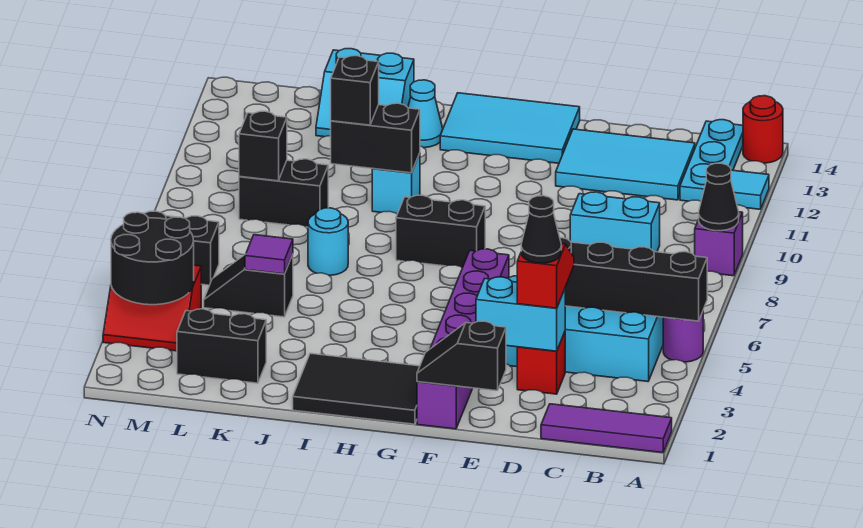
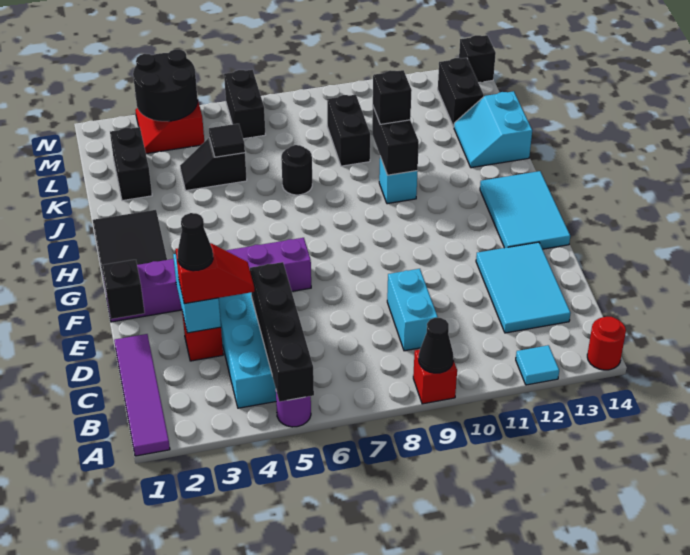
purple tile A1:C1 level 1 -> purple tile A1:D1 level 1
purple brick A9 level 1 -> red brick A9 level 1
cyan plate B12:B14 level 1 -> none
black brick G8:H8 level 1 -> black brick L13:M13 level 1
cyan cone I13 level 1 -> none
cyan round brick J7 level 1 -> black round brick J7 level 1
black slope K5:L5 level 1 top K -> black slope K4:K5 level 1 top 5
purple tile K5 level 2 -> black tile K5 level 2
black brick L9 level 2 -> black brick N14 level 1

